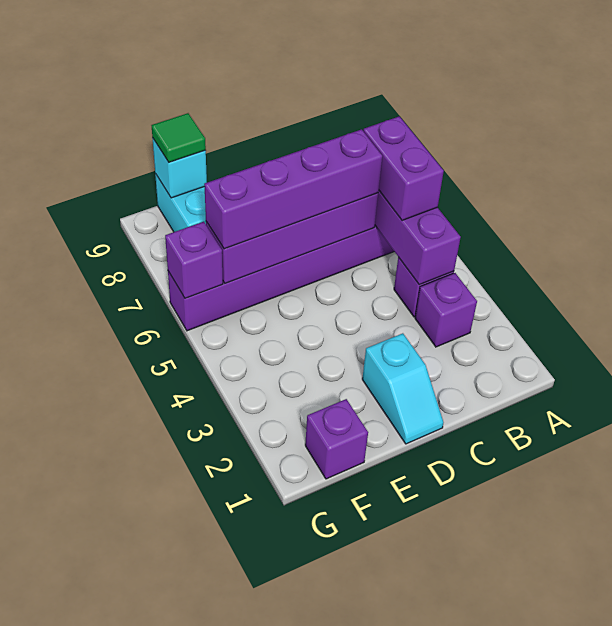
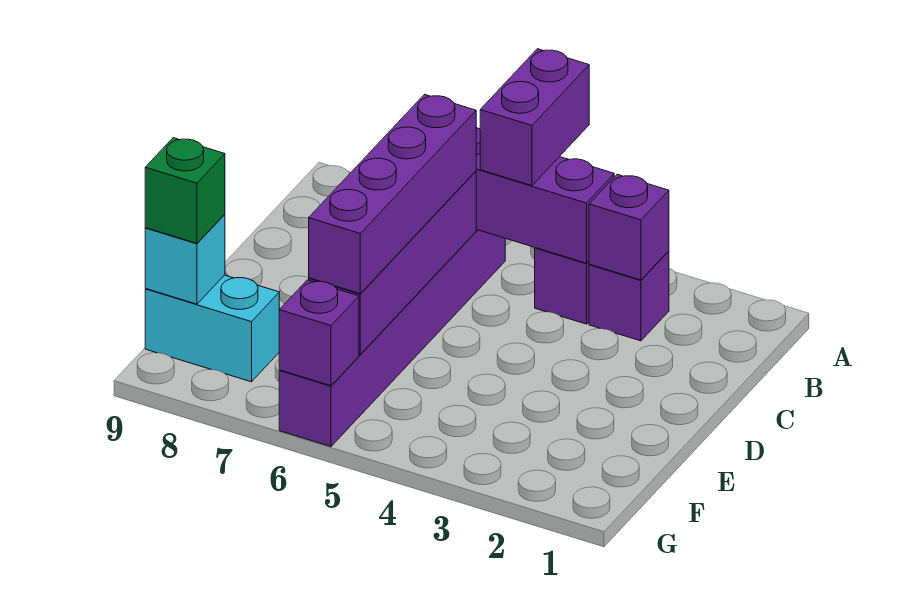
purple brick B5:B6 level 3 -> purple brick A5:B5 level 3
cyan slope D1:D2 level 1 top 2 -> none
purple brick F1 level 1 -> purple brick B3 level 2
green tile F9 level 3 -> green brick F9 level 3

